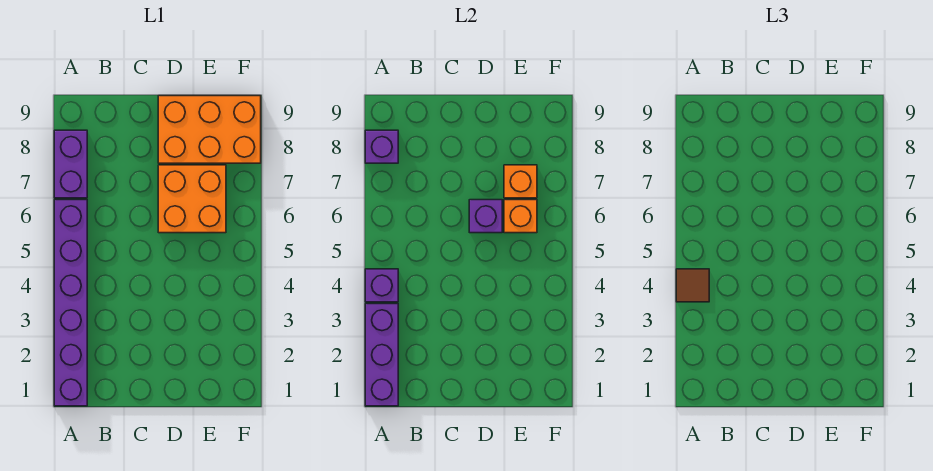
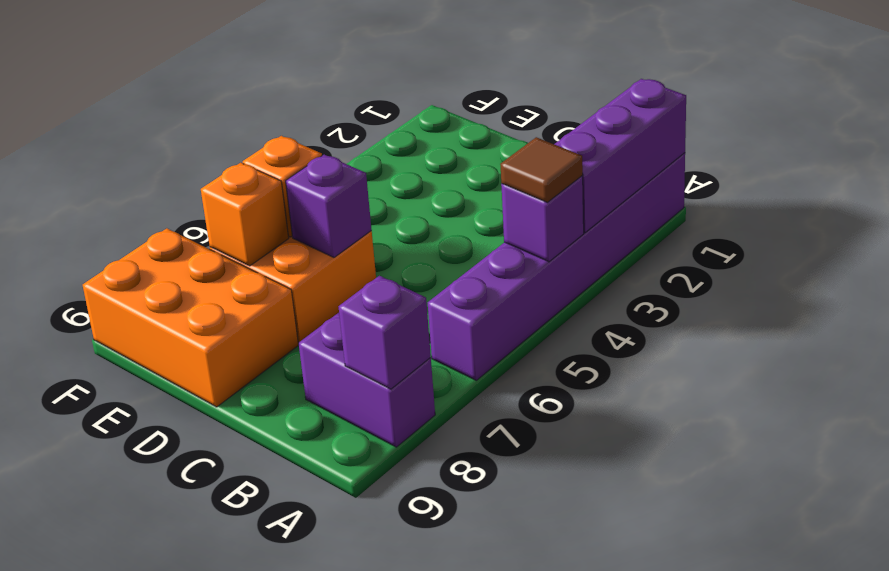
purple brick A7:A8 level 1 -> purple brick A8:B8 level 1

